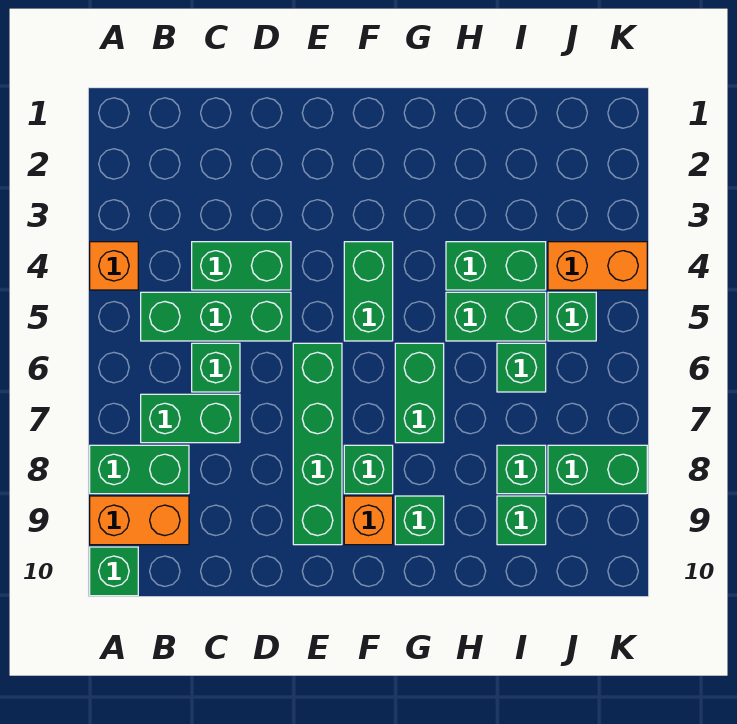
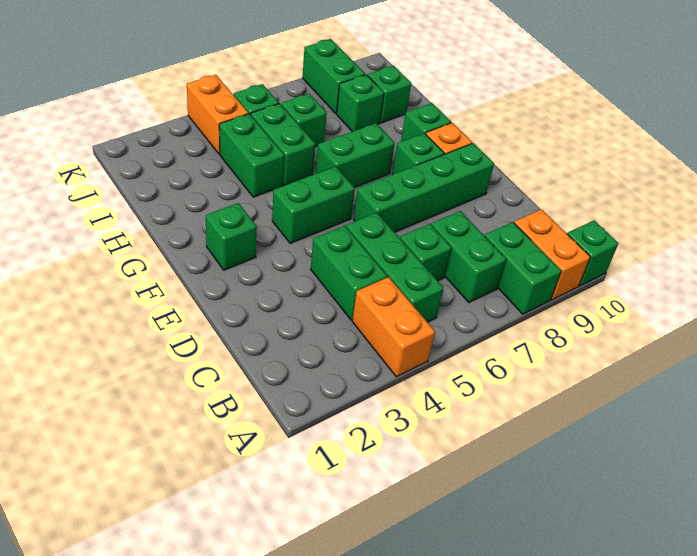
orange brick A4 level 1 -> orange brick A4:B4 level 1
none -> green brick F2 level 1

